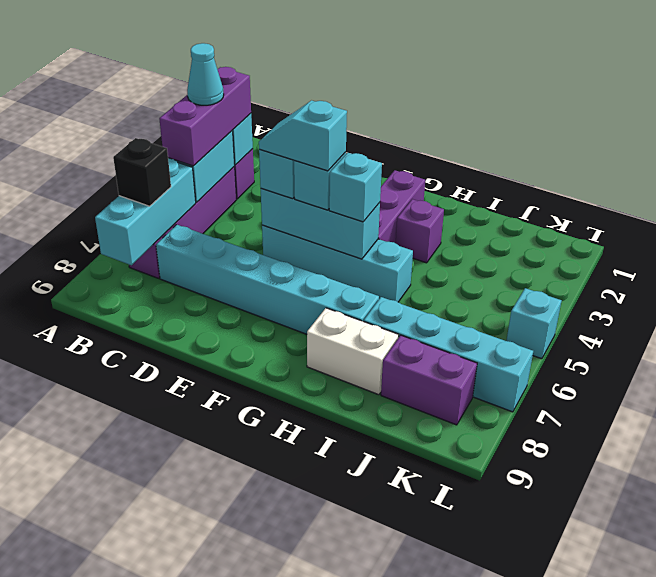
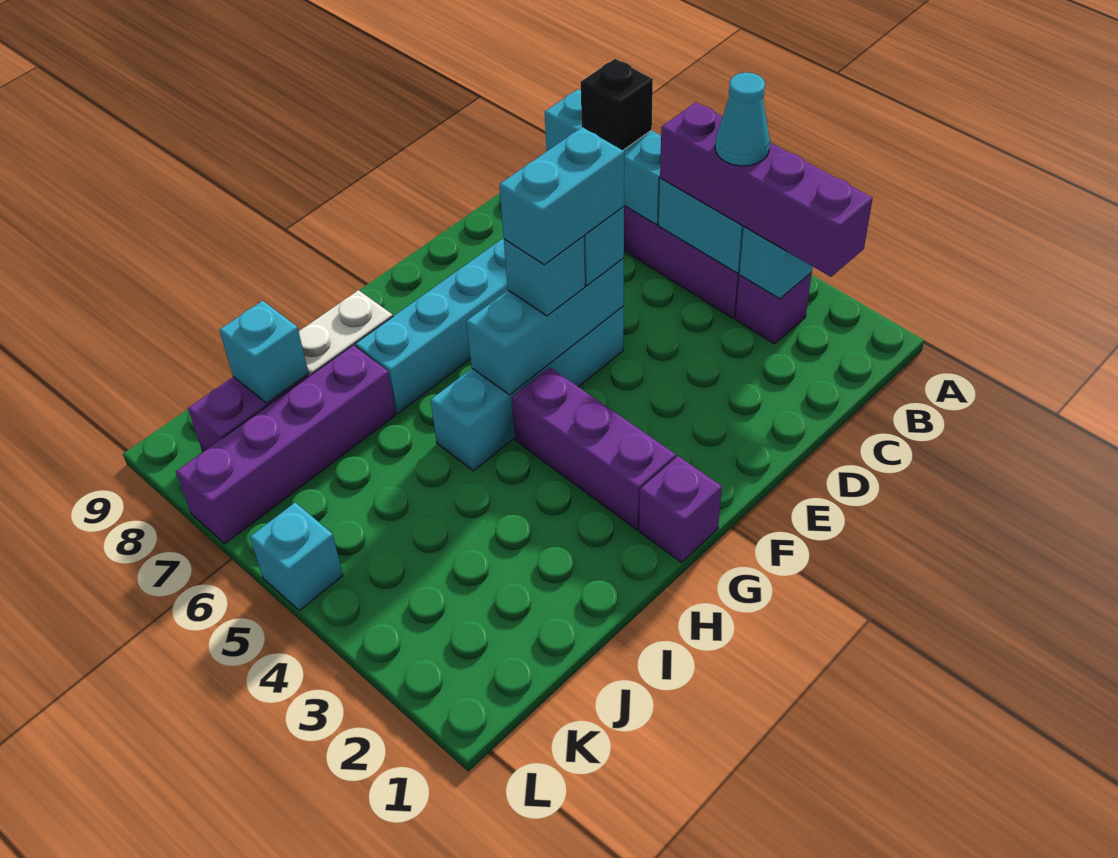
purple brick B3:B5 level 3 -> purple brick B2:B5 level 3
cyan slope E5:F5 level 4 top F -> cyan brick E5:F5 level 4
cyan brick G5 level 3 -> cyan brick J8 level 2
purple brick H3 level 1 -> purple brick G1 level 1
cyan brick I7:L7 level 1 -> purple brick I7:L7 level 1

